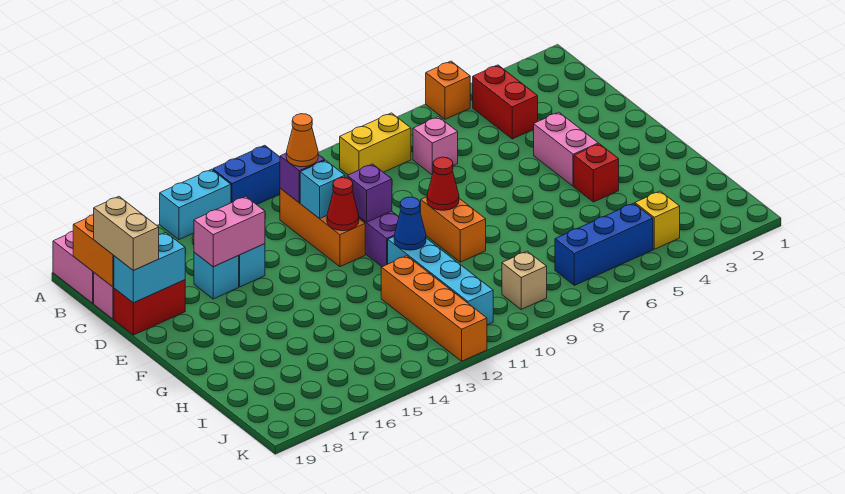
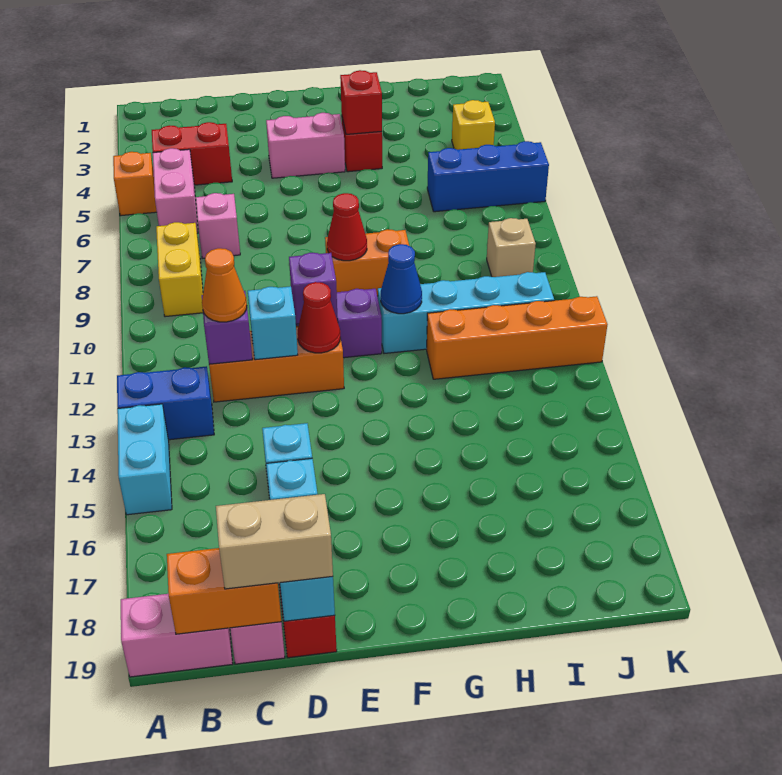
blue brick A12:A13 level 1 -> blue brick A13:B13 level 1
pink brick D15:D16 level 2 -> pink brick B5:B6 level 1
none -> red brick G4 level 2
blue brick J5:J7 level 1 -> blue brick I6:K6 level 1

